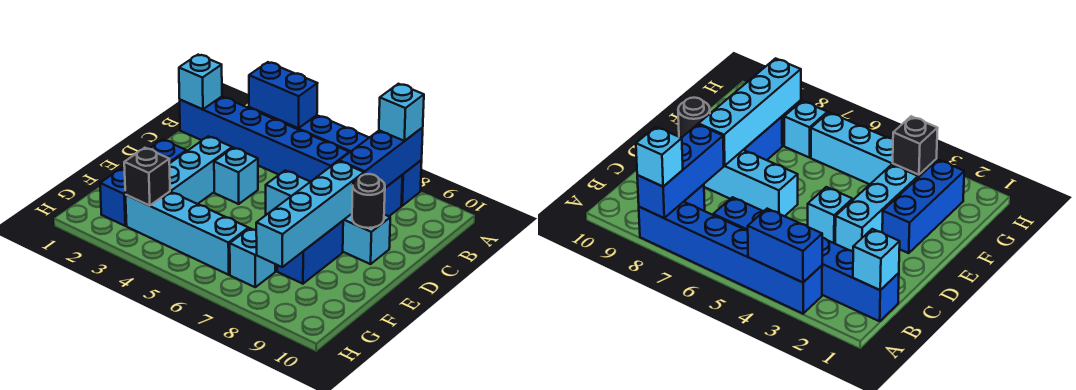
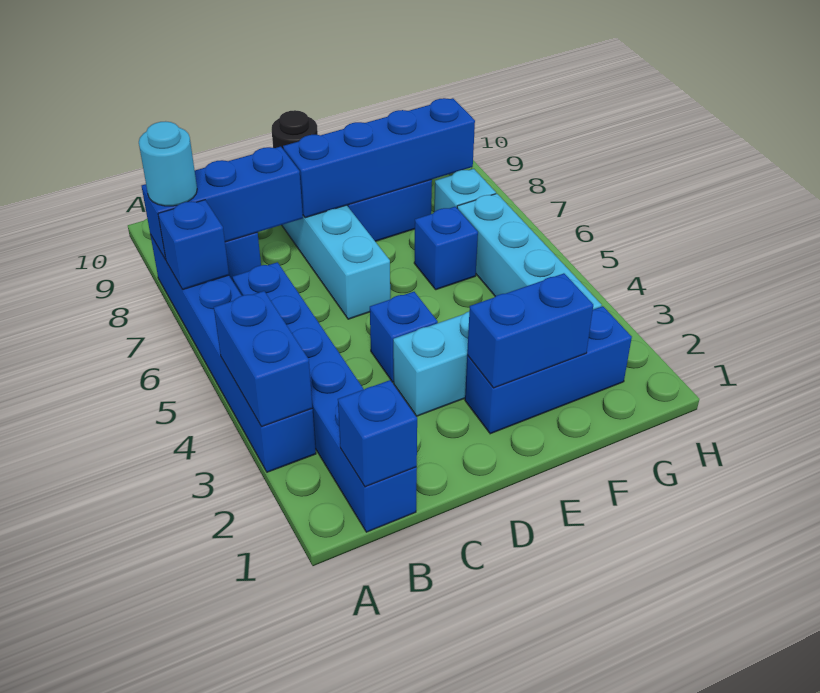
none -> blue brick A7 level 2
cyan brick A8 level 3 -> cyan round brick A8 level 3
cyan brick B1 level 2 -> blue brick B1 level 2
cyan brick D4 level 1 -> blue brick D4 level 1
cyan brick D8:G8 level 2 -> blue brick D8:G8 level 2
none -> blue brick E2:F2 level 2
none -> blue brick F6 level 1
black brick G3 level 2 -> none

